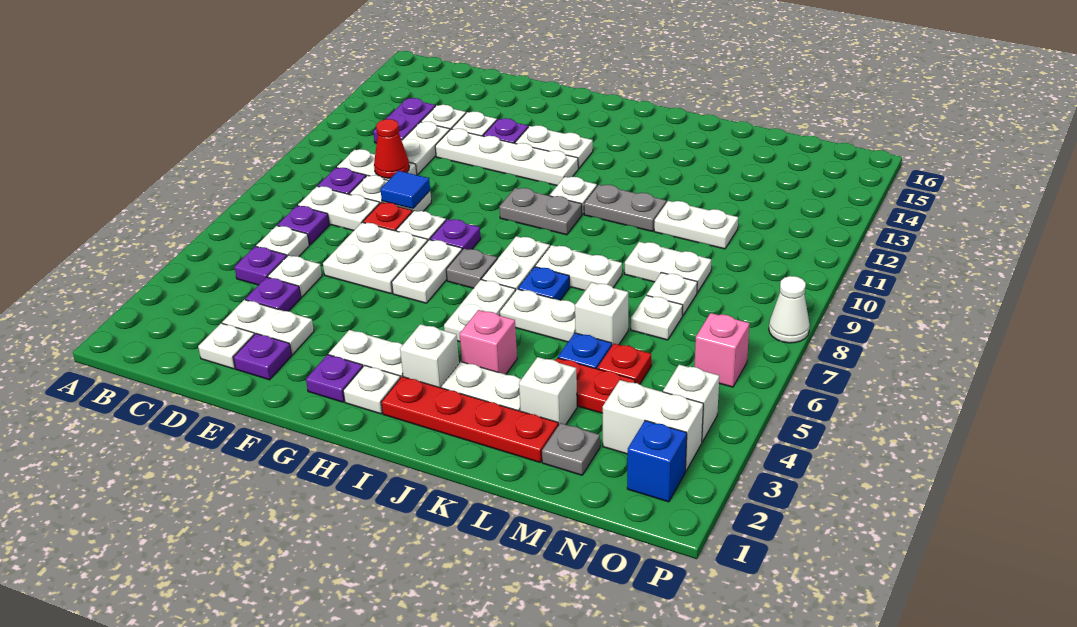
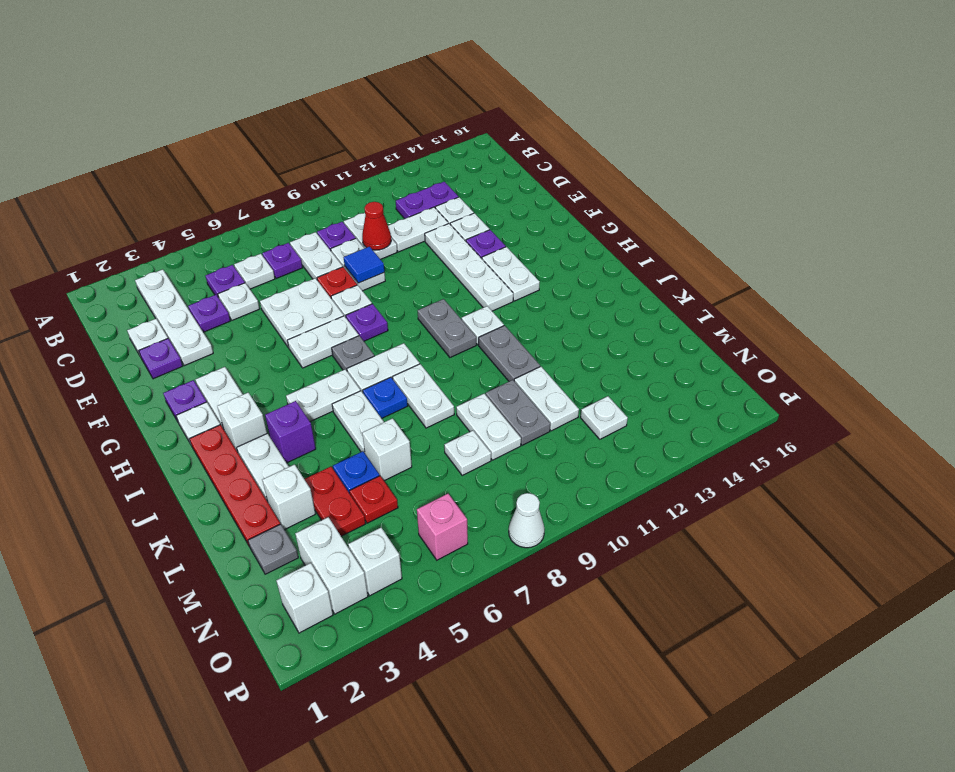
white plate D3:E3 level 1 -> white plate B3:E3 level 1
pink brick J4 level 1 -> purple brick J4 level 1
none -> grey plate L10:M10 level 1
white plate M7 level 1 -> white plate N12 level 1
blue brick O2 level 1 -> white brick O2 level 1

